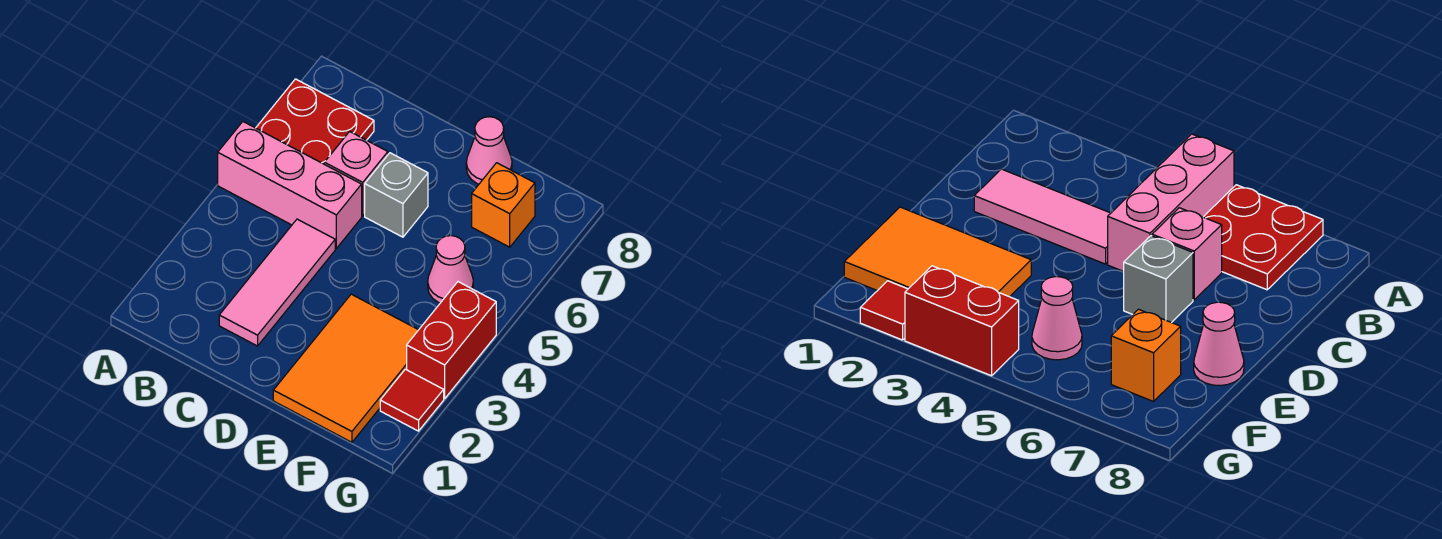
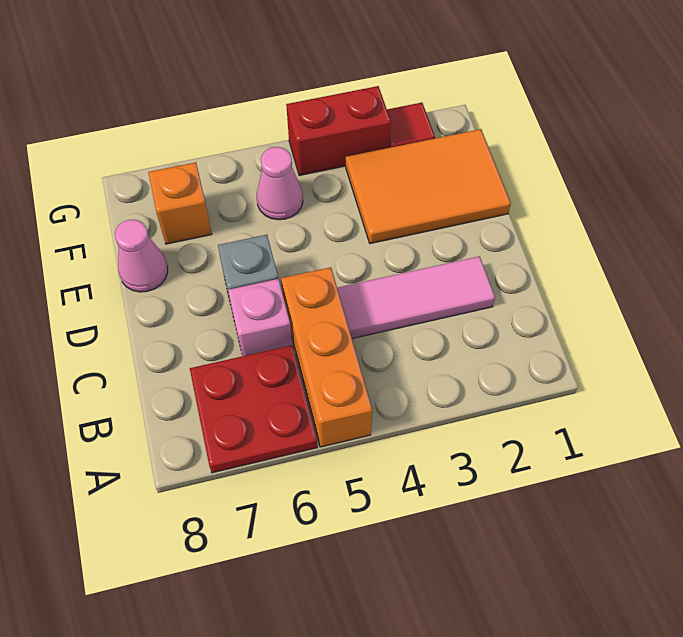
pink brick A5:C5 level 1 -> orange brick A5:C5 level 1

